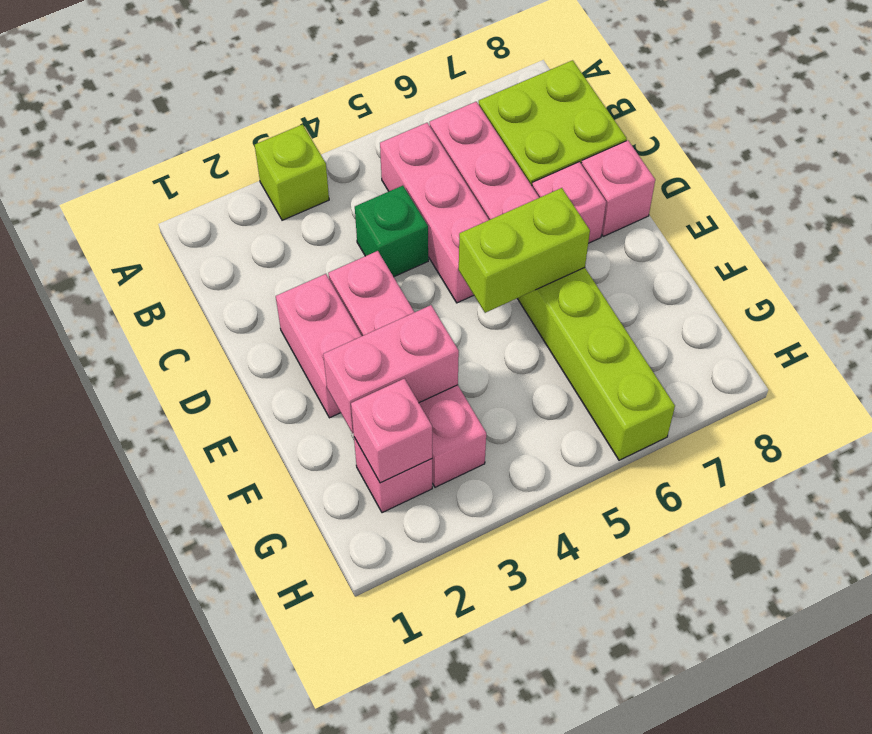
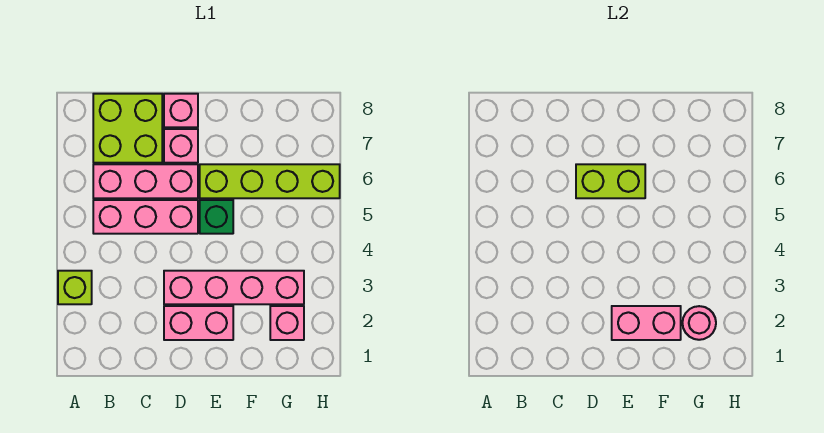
green brick C4 level 1 -> green brick E5 level 1
lime brick E5:E6 level 2 -> lime brick D6:E6 level 2
pink brick F2:F3 level 2 -> pink brick E2:F2 level 2
pink brick G2 level 2 -> pink round brick G2 level 2

